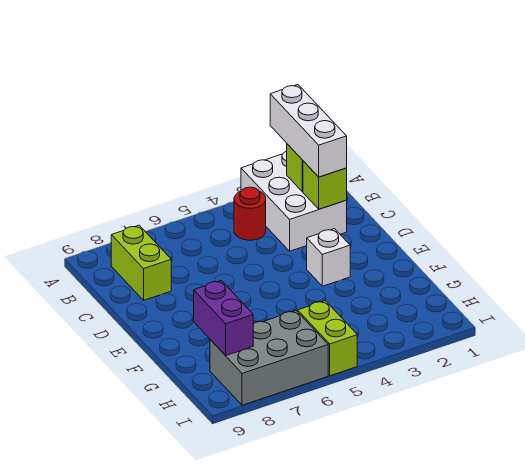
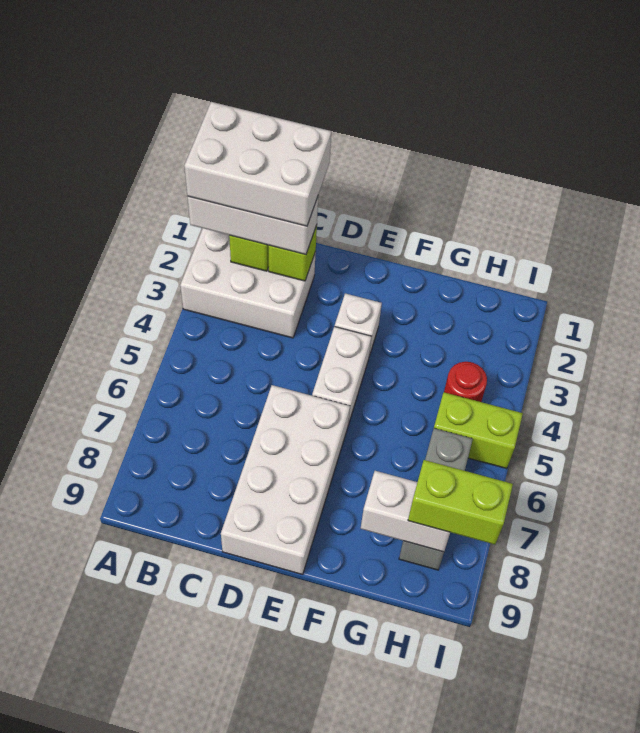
none -> white brick A1:C2 level 4
red round brick B4 level 1 -> red round brick H4 level 1
lime brick B8:C8 level 1 -> lime brick H8:I8 level 3
none -> white brick D6:E9 level 1
none -> white brick E4:E5 level 1
purple brick G8:H8 level 2 -> white brick G8:H8 level 2
grey brick H6:I8 level 1 -> grey brick H6:H8 level 1

